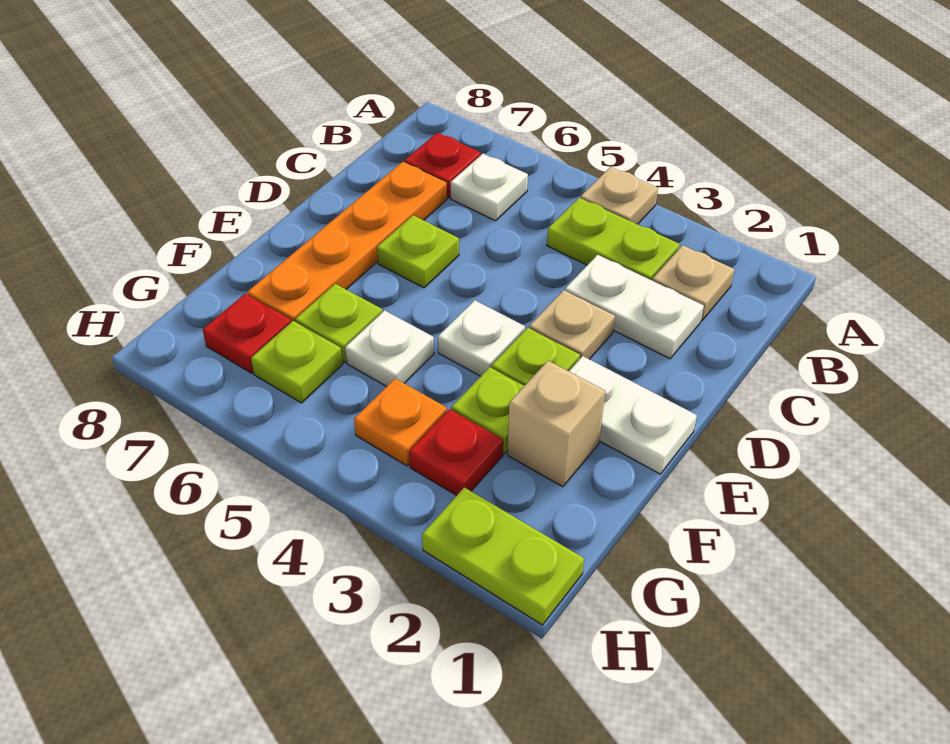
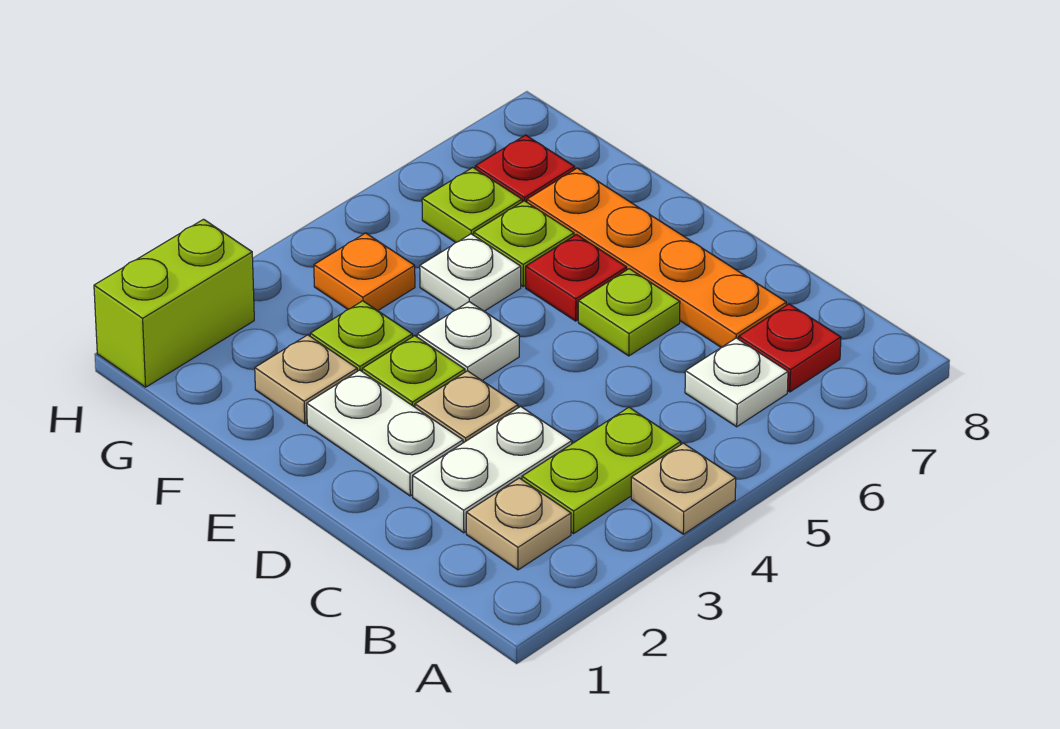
white plate E1:E2 level 1 -> white plate D2:E2 level 1
tan brick F2 level 1 -> tan plate F2 level 1
red plate G3 level 1 -> red plate E6 level 1
lime plate H1:H2 level 1 -> lime brick H1:H2 level 1

